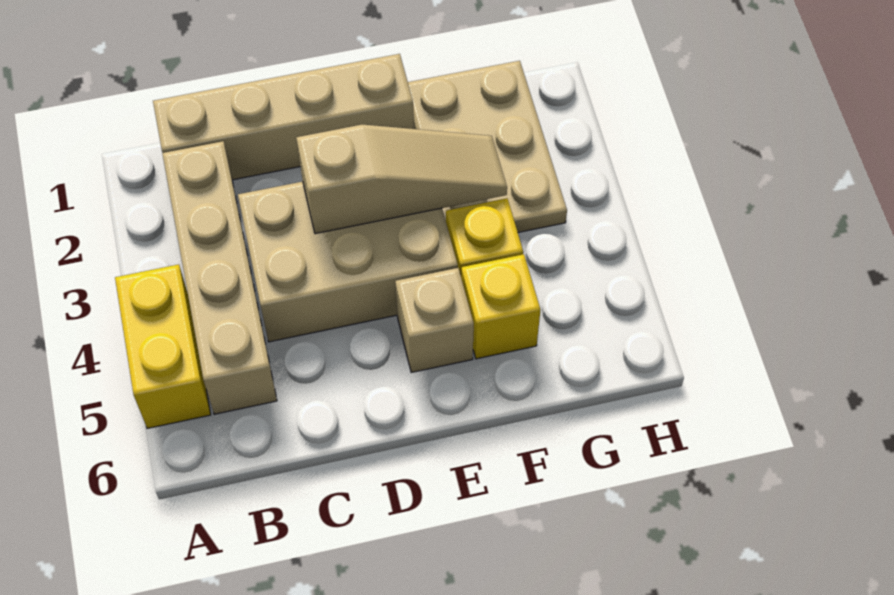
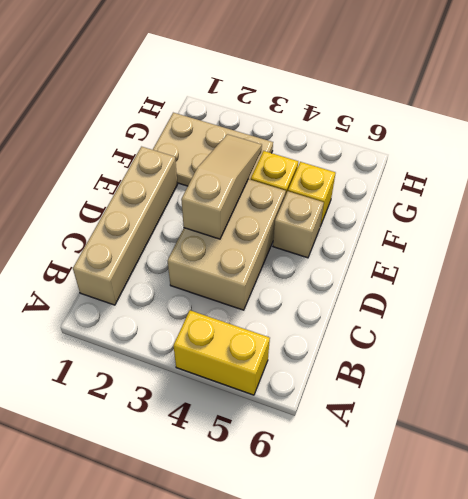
tan brick B2:B5 level 1 -> none

